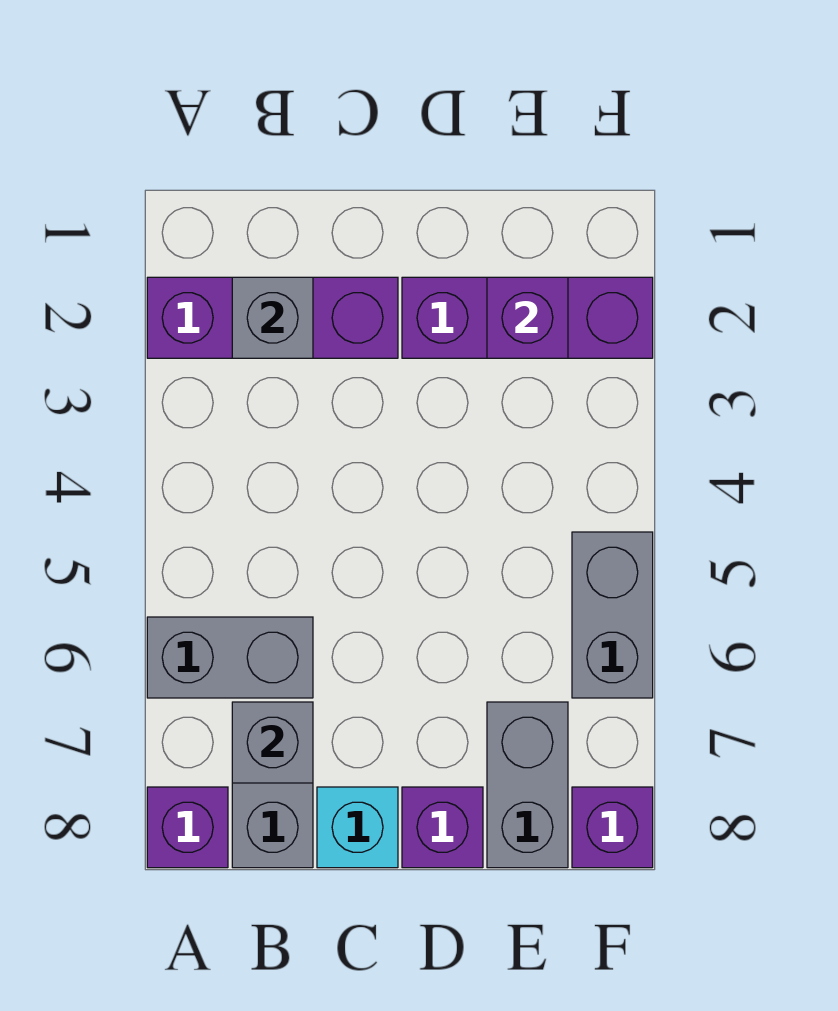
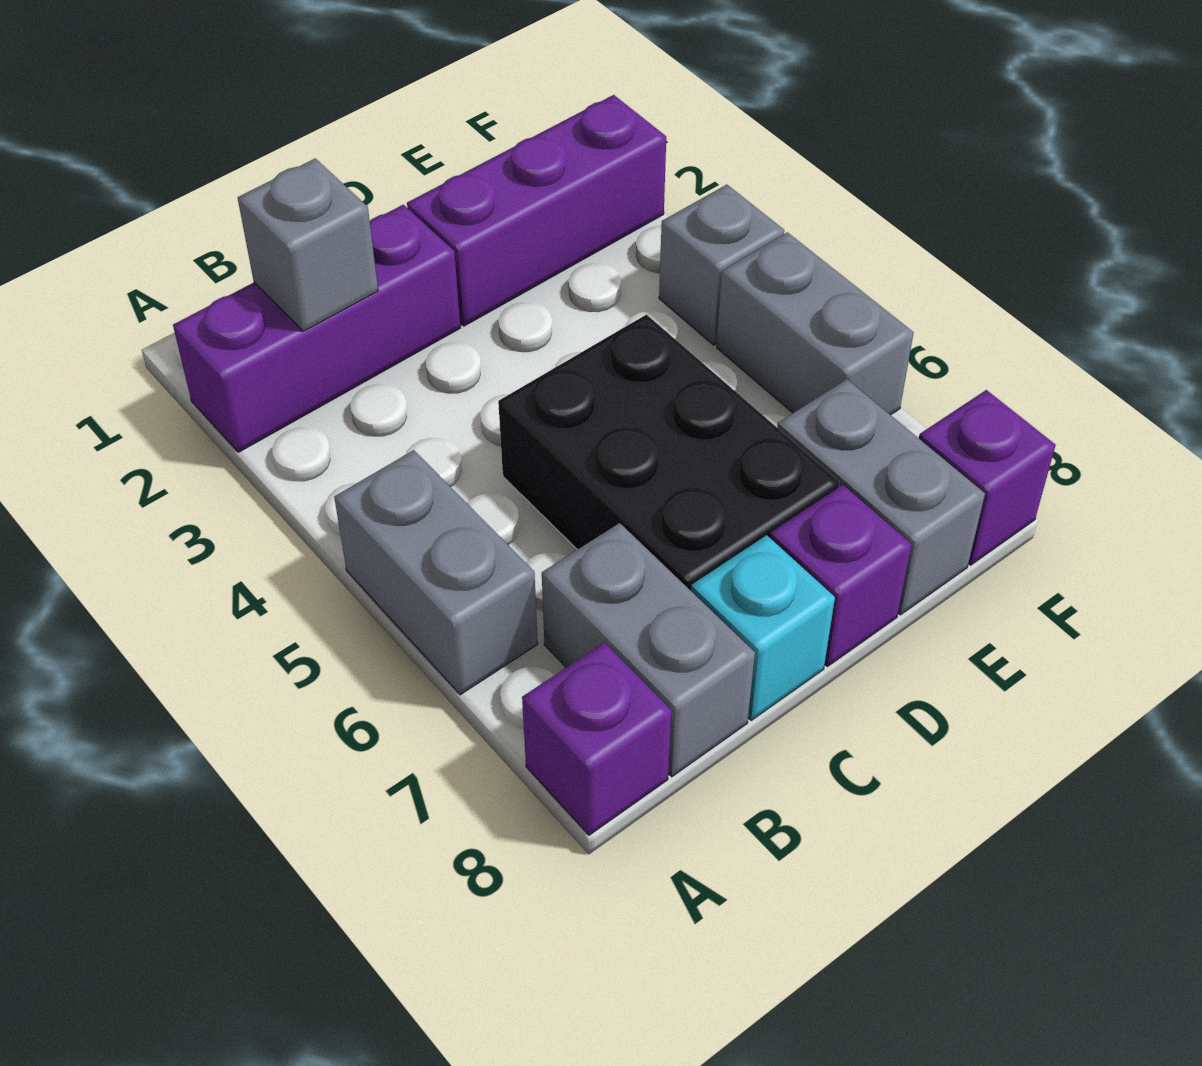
grey brick A6:B6 level 1 -> grey brick A5:A6 level 1
grey brick B7 level 2 -> grey brick F4 level 1
none -> black brick C5:D7 level 1
purple brick E2 level 2 -> none

